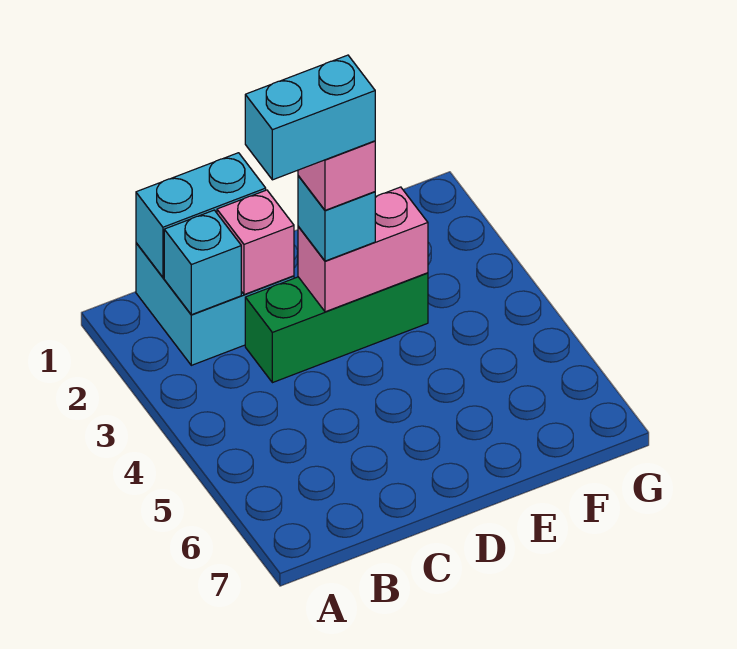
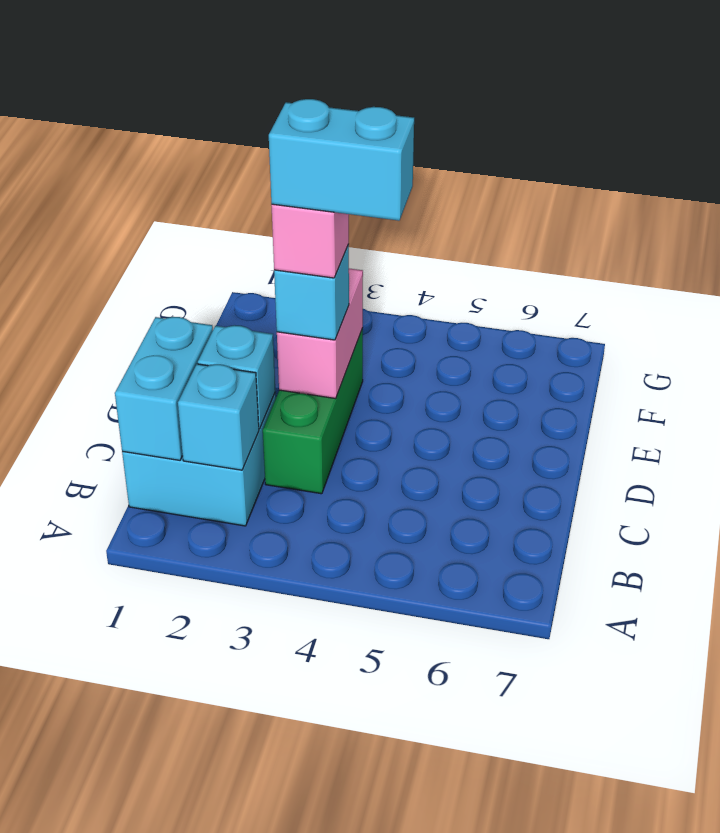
pink brick C2 level 2 -> cyan brick C2 level 2
cyan brick C3:D3 level 5 -> cyan brick D3:D4 level 5

